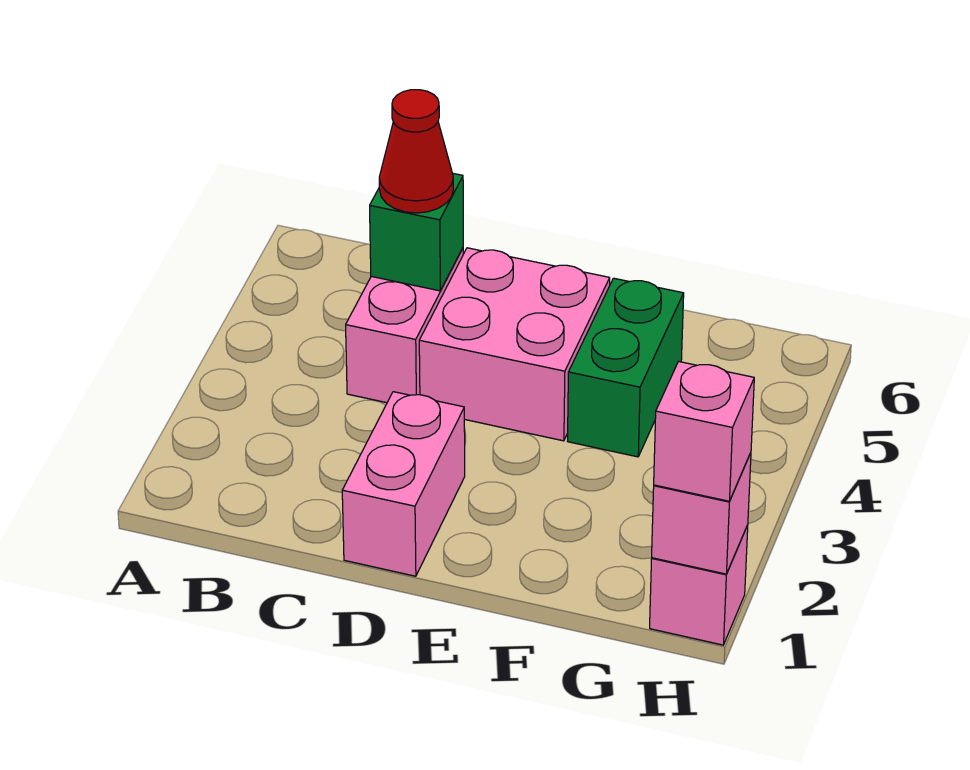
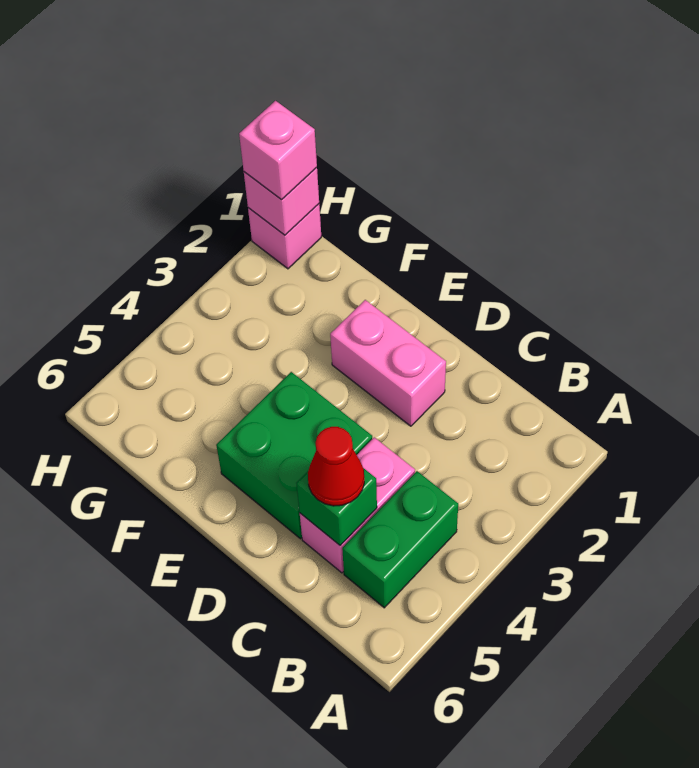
pink brick D1:D2 level 1 -> pink brick D2:E2 level 1
pink brick D4:E5 level 1 -> green brick D4:E5 level 1
green brick F4:F5 level 1 -> green brick B4:B5 level 1

